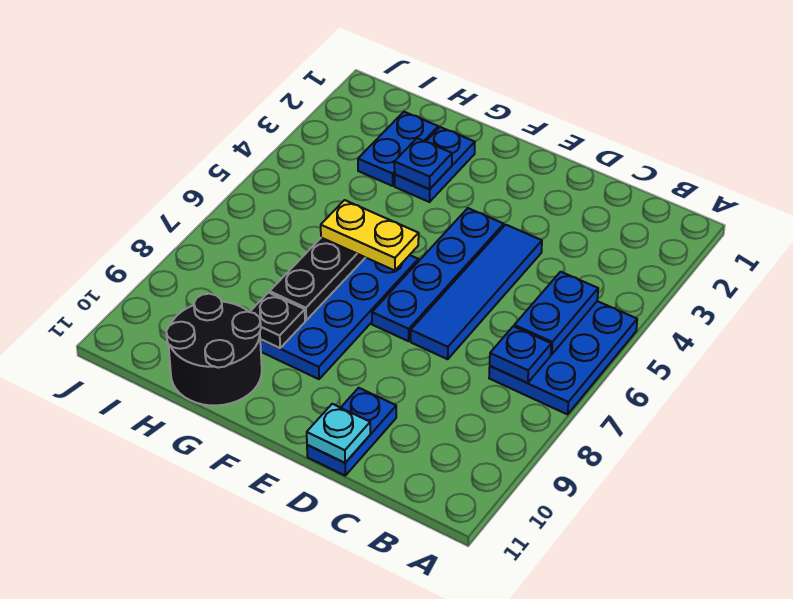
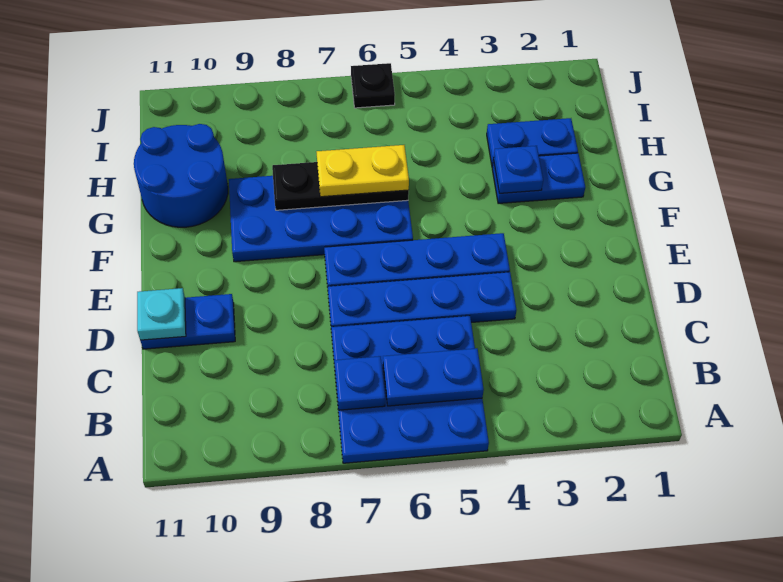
blue plate A5:B7 level 1 -> blue plate A5:C7 level 1
blue tile D4:D7 level 1 -> blue plate D4:D7 level 1
yellow plate F6:G6 level 3 -> yellow plate G6:G7 level 3
black plate G9 level 2 -> black plate J6 level 1
black round brick G10:H11 level 1 -> blue round brick G10:H11 level 1

